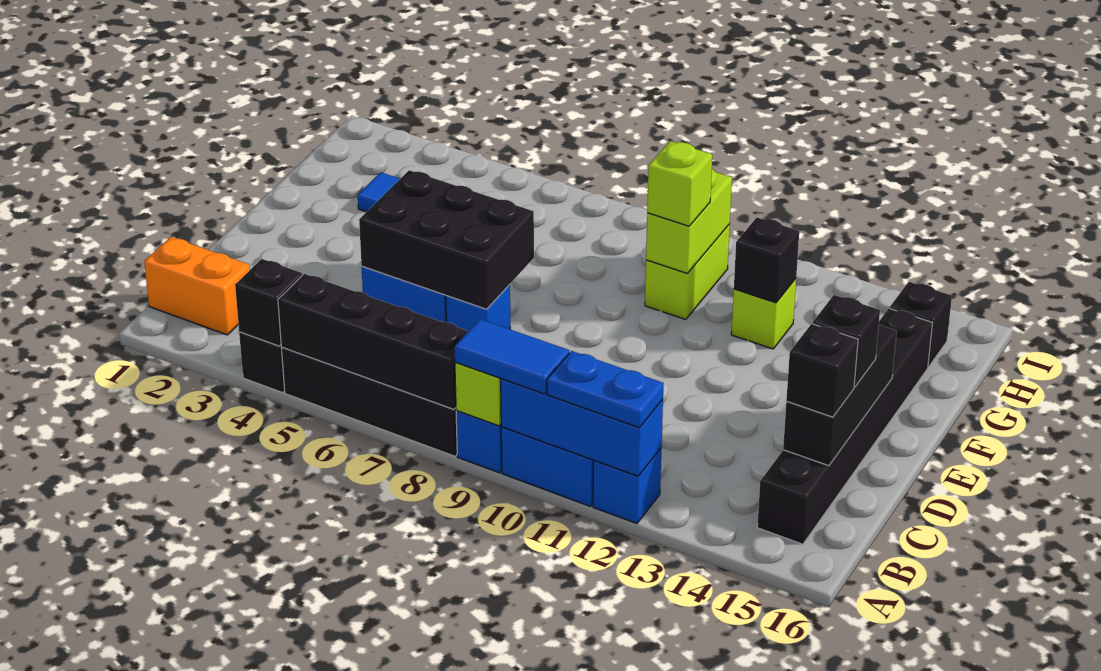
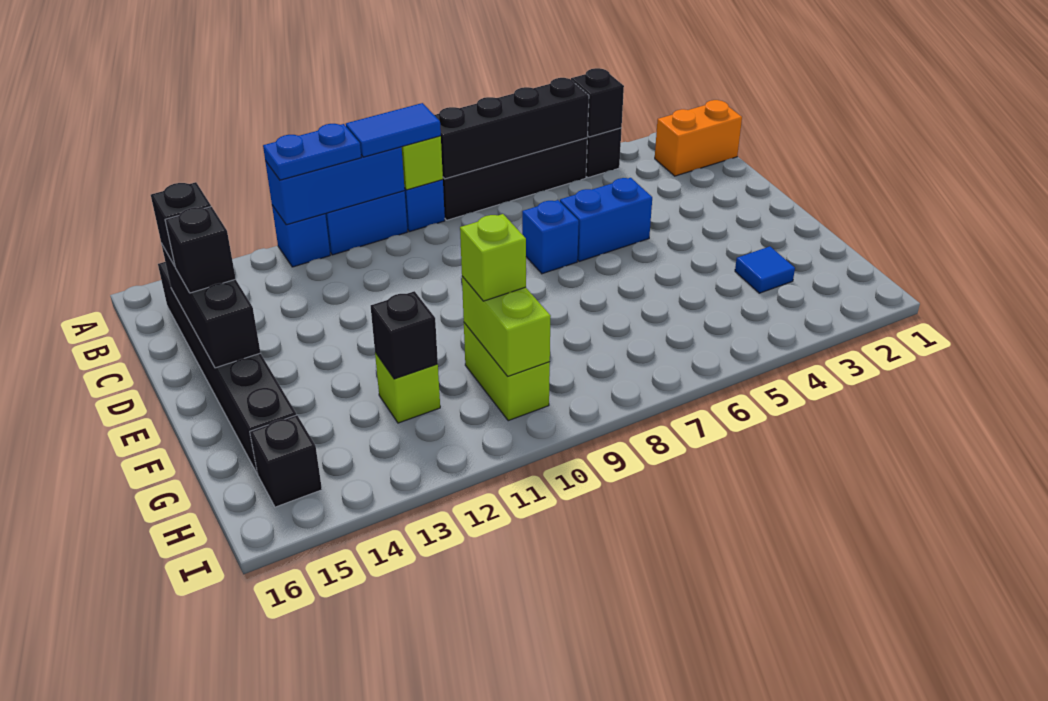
black brick D5:E7 level 2 -> none

